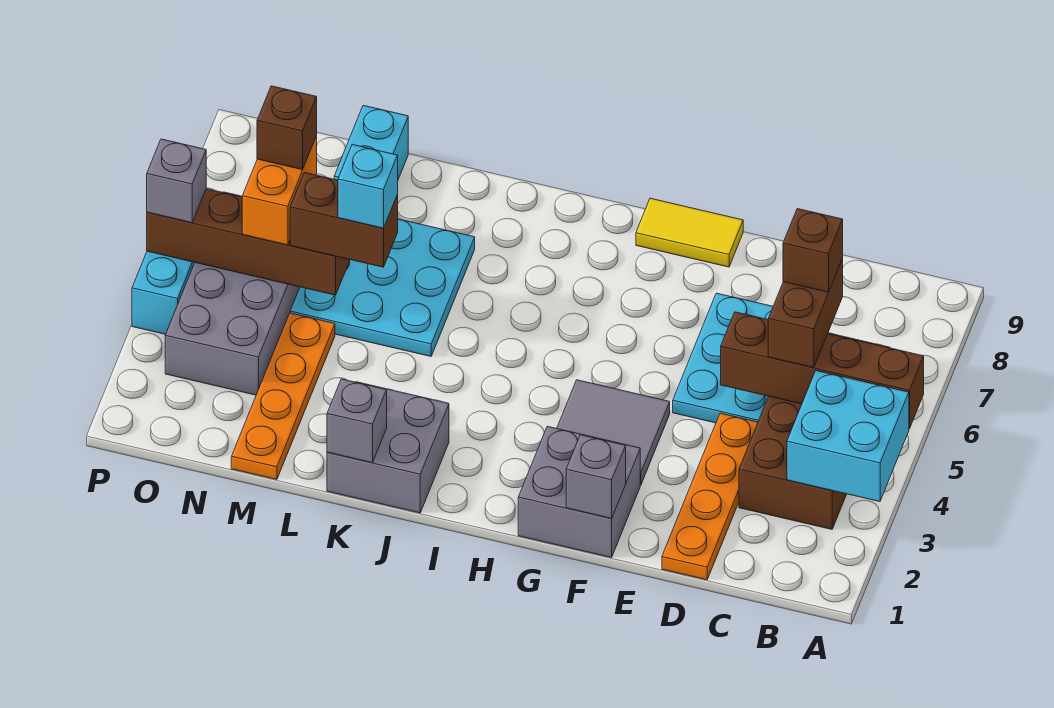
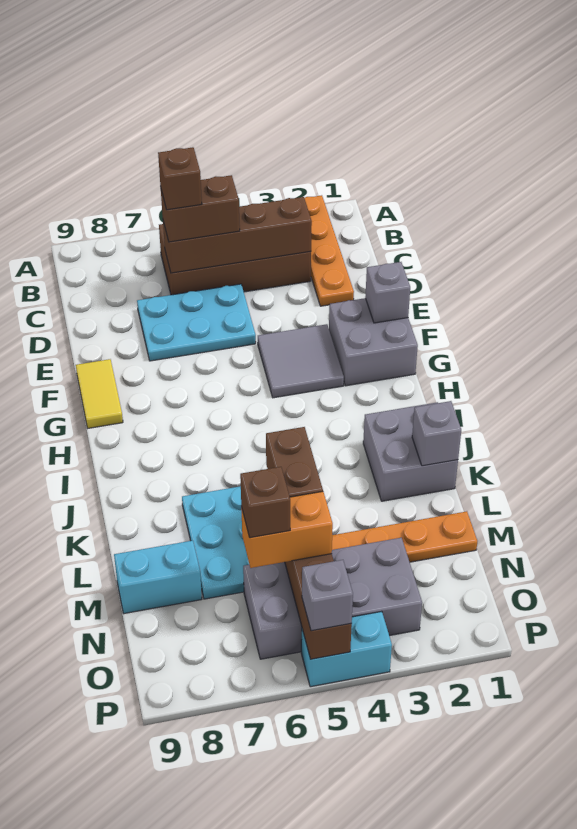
cyan brick A3:B4 level 2 -> none
brown brick A5:D5 level 2 -> brown brick C3:C6 level 2
orange plate D1:D4 level 1 -> orange plate A2:D2 level 1
cyan brick L5 level 4 -> none

